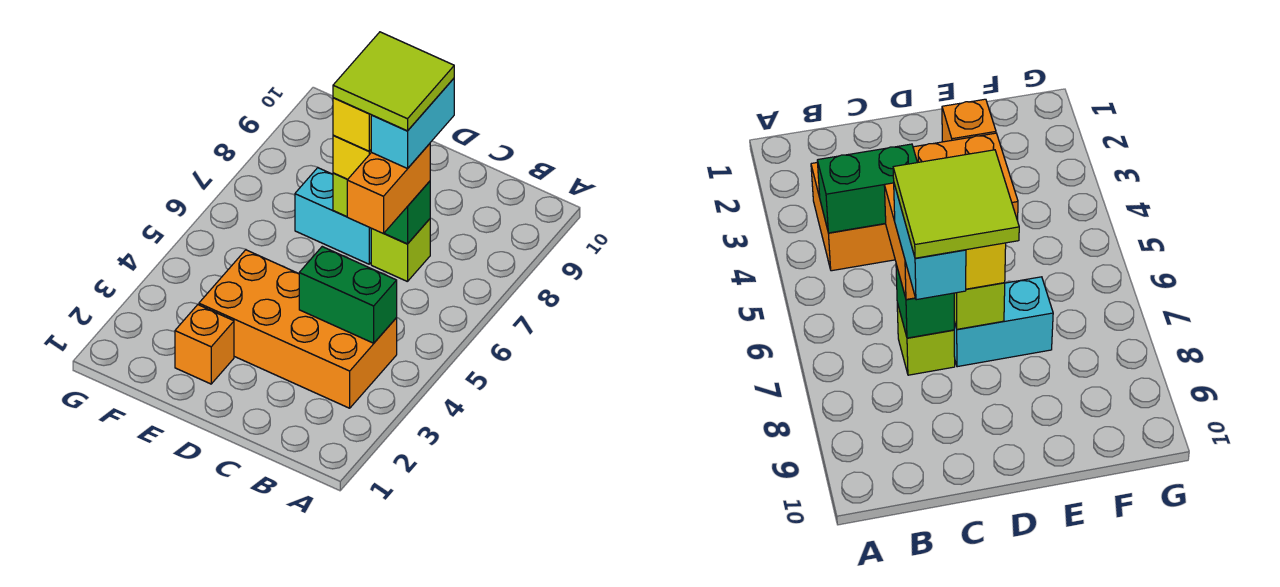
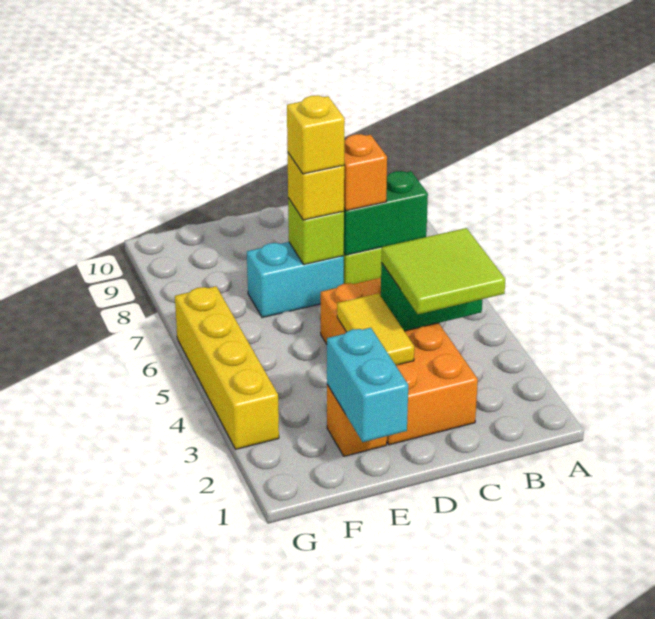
orange brick B3:E4 level 1 -> orange brick C2:D5 level 1
orange brick C6:C7 level 3 -> orange brick C7 level 3
green brick C7 level 2 -> green brick B7:C7 level 2
cyan brick C7:C8 level 4 -> cyan brick E1:E2 level 2
lime tile C7:D8 level 5 -> lime tile B3:C4 level 3
none -> yellow tile D3:D4 level 2
none -> yellow brick G3:G6 level 1

